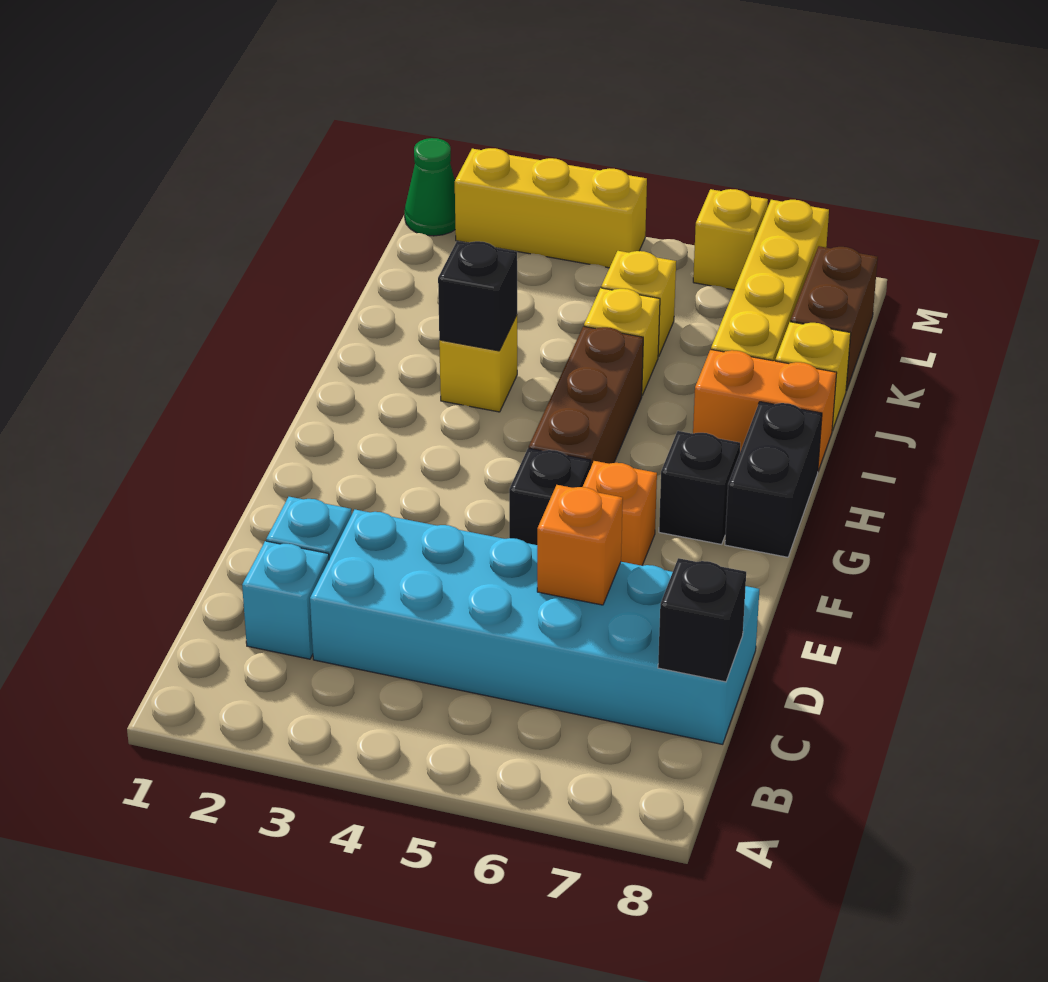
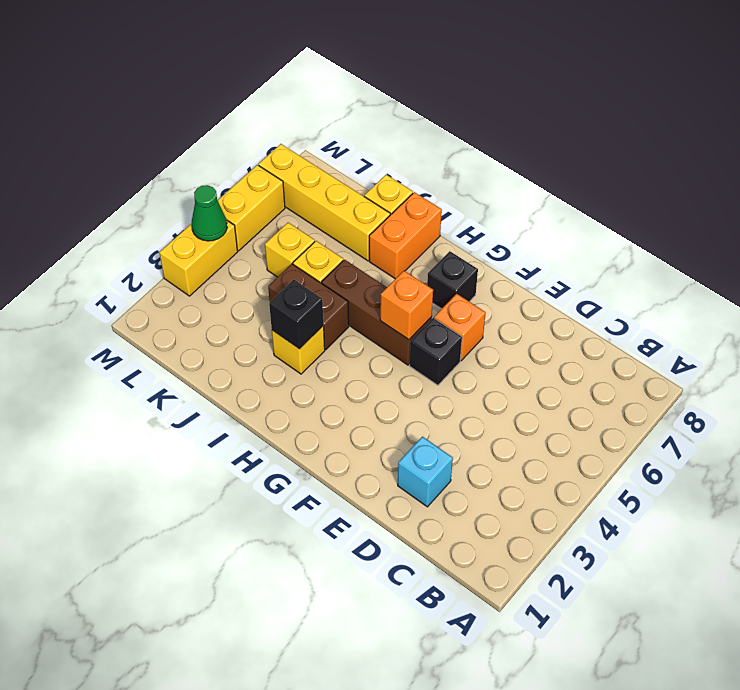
cyan brick C2 level 1 -> none
cyan brick C3:D8 level 1 -> none
black brick C8 level 2 -> none
orange brick D6 level 2 -> orange brick G5 level 2
black brick G8:H8 level 1 -> none
brown brick K8:L8 level 1 -> brown brick I4:J4 level 1
green cone M1 level 1 -> green cone M4 level 2
yellow brick M2:M4 level 1 -> yellow brick M3:M4 level 1
yellow brick M6 level 1 -> yellow brick M5:M6 level 1

